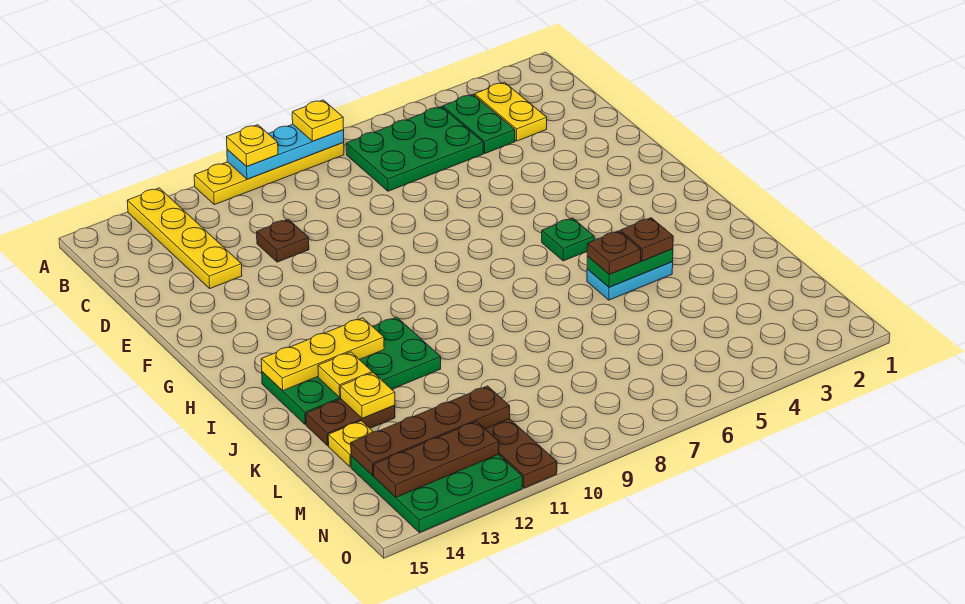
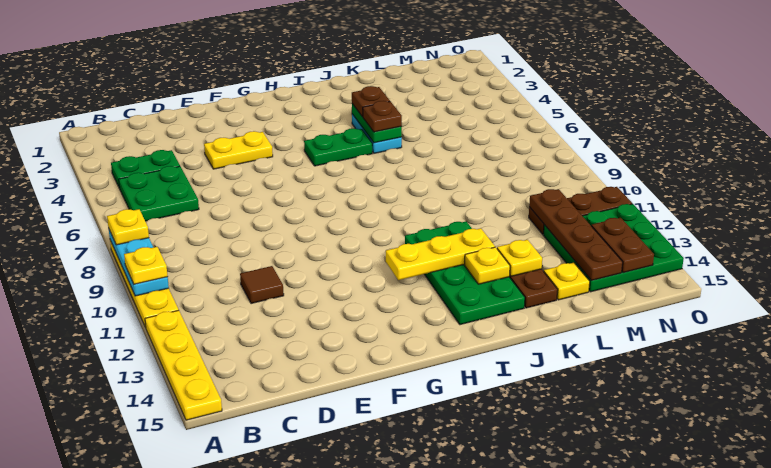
yellow plate A13:D13 level 1 -> yellow plate A12:A15 level 1
yellow plate B3:C3 level 1 -> yellow plate E4:F4 level 1
green plate B5:C7 level 1 -> green plate B5:C6 level 1
brown plate D11 level 1 -> brown tile D11 level 1
green plate H5 level 1 -> green plate H5:I5 level 1
yellow plate I12:I14 level 2 -> yellow plate H12:J12 level 2
brown plate N12:N14 level 2 -> brown plate N13:N14 level 2

